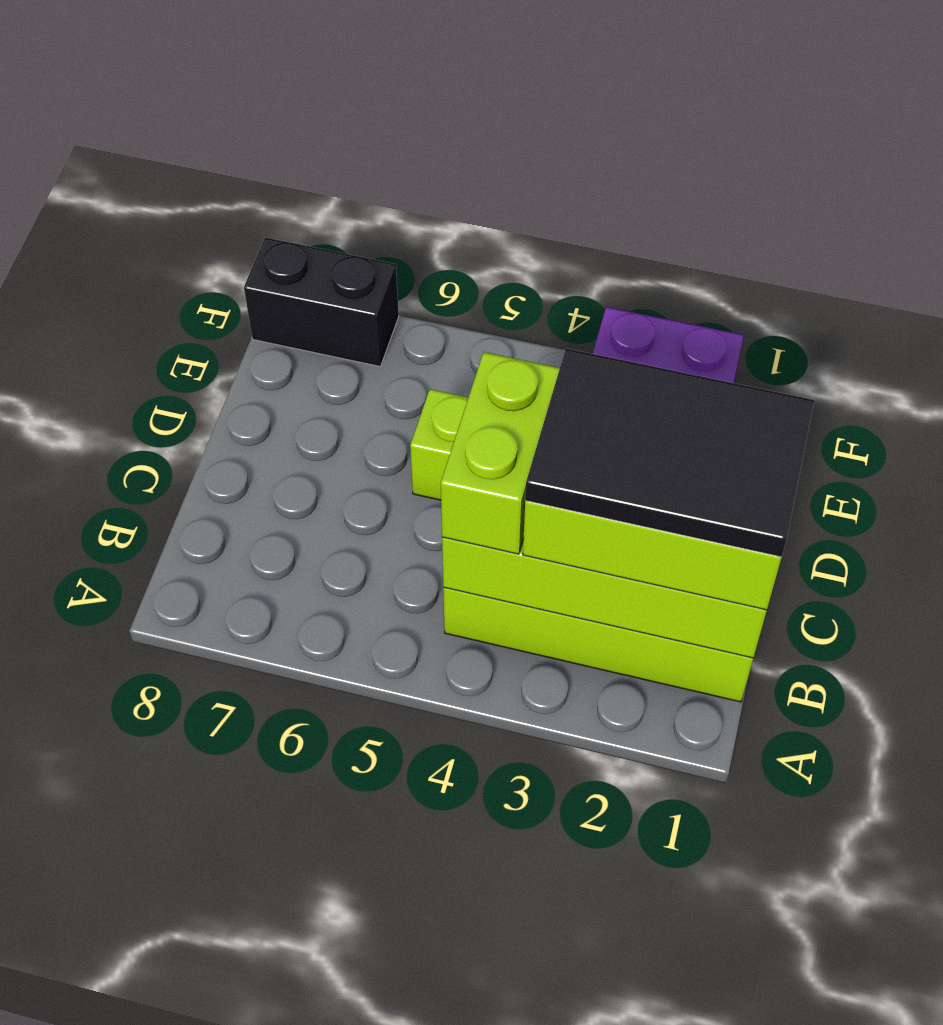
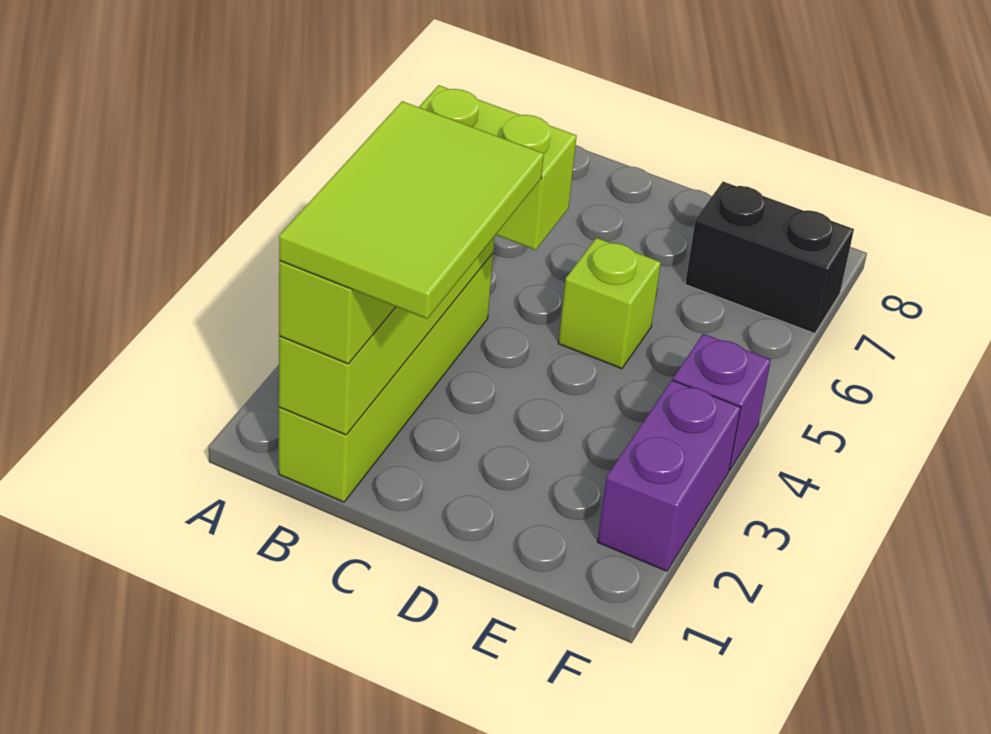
black tile B1:C3 level 4 -> lime tile B1:C3 level 4
none -> purple brick F4 level 1
black brick F7:F8 level 1 -> black brick E7:F7 level 1

